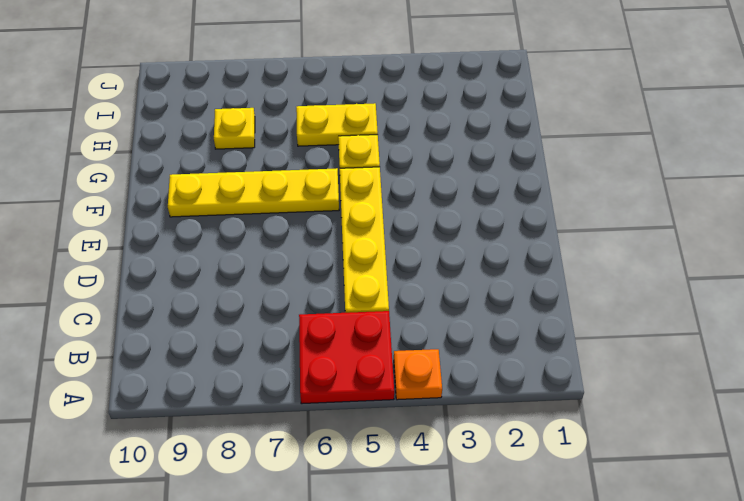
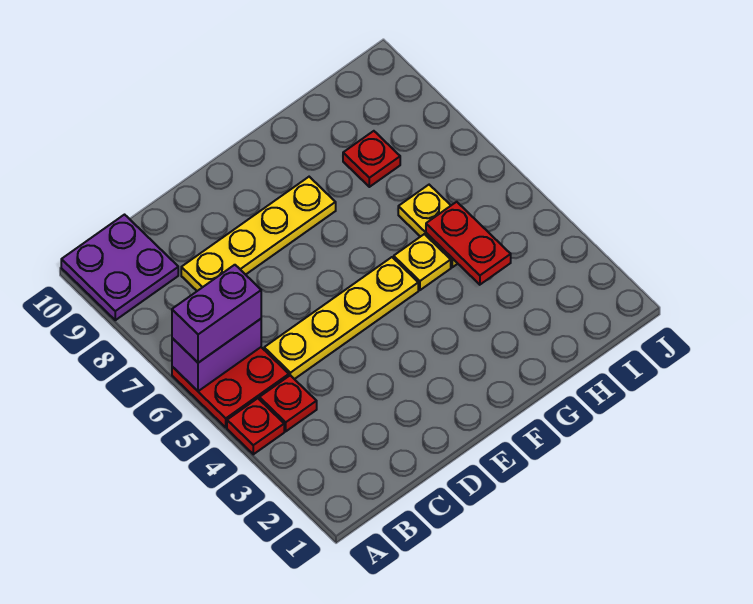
orange plate A4 level 1 -> red plate A4 level 1
none -> purple brick A6:B6 level 2
none -> purple brick A6:B6 level 3
none -> purple plate A9:B10 level 1
none -> red plate B4 level 1
yellow plate F6:F9 level 1 -> yellow plate C8:F8 level 1
none -> red plate H4:H5 level 2
yellow plate H8 level 1 -> red plate H8 level 1

